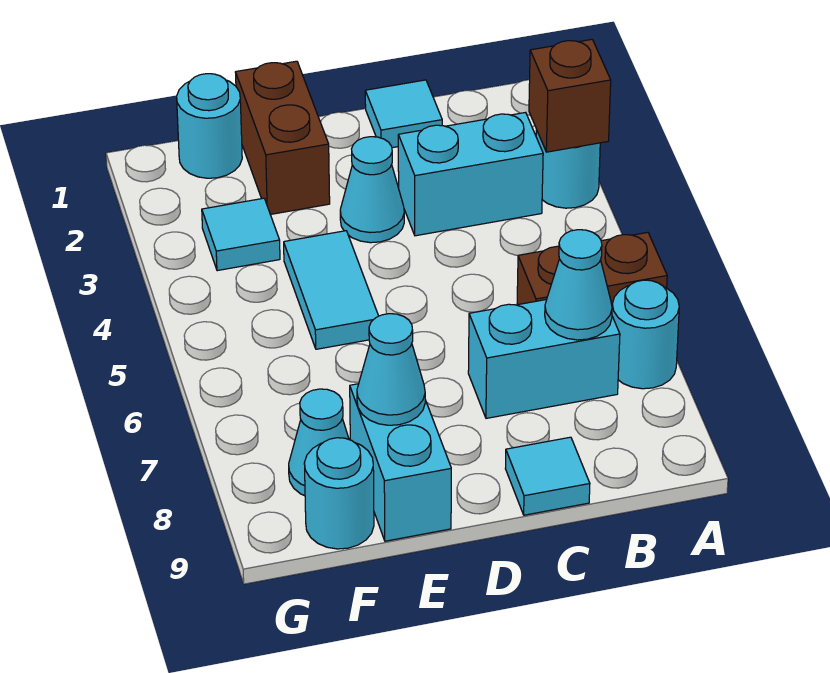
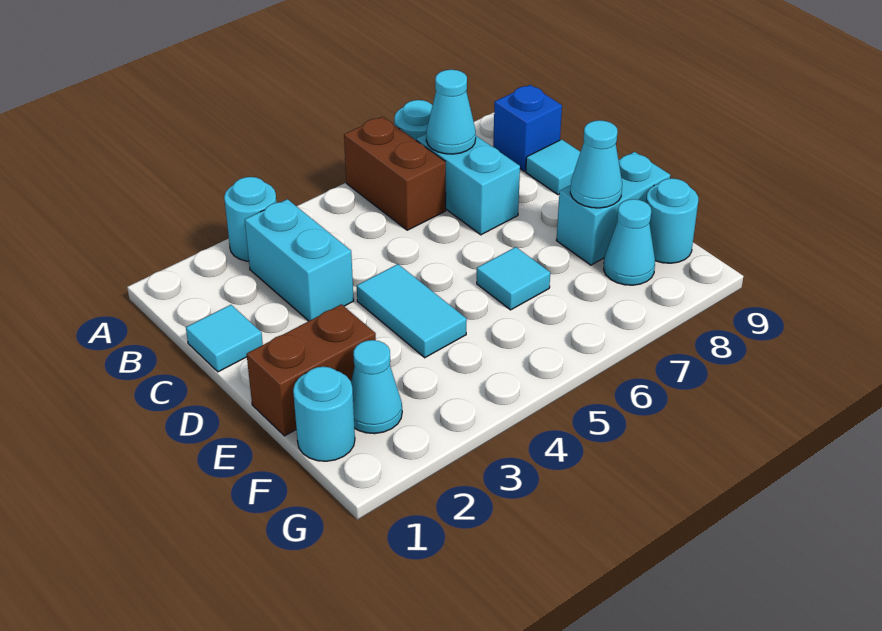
brown brick A3 level 2 -> none
none -> blue brick B9 level 1
cyan cone D3 level 1 -> cyan cone F2 level 1
cyan tile E4:E5 level 1 -> cyan tile D4:E4 level 1
cyan tile F3 level 1 -> cyan tile E6 level 1

